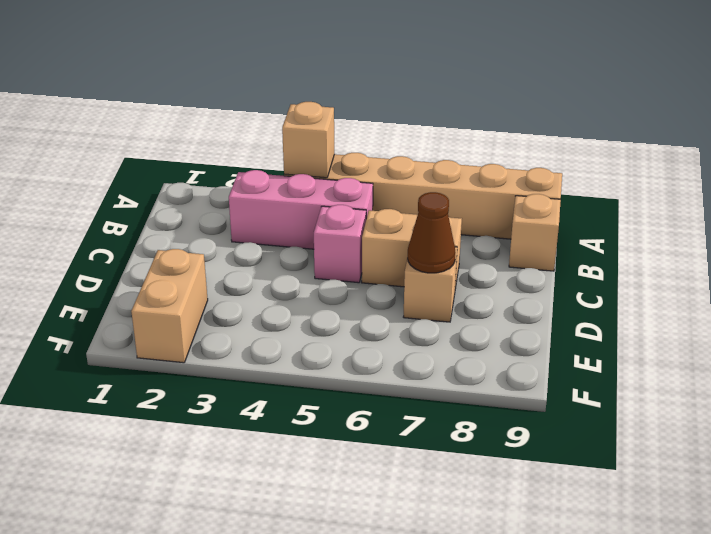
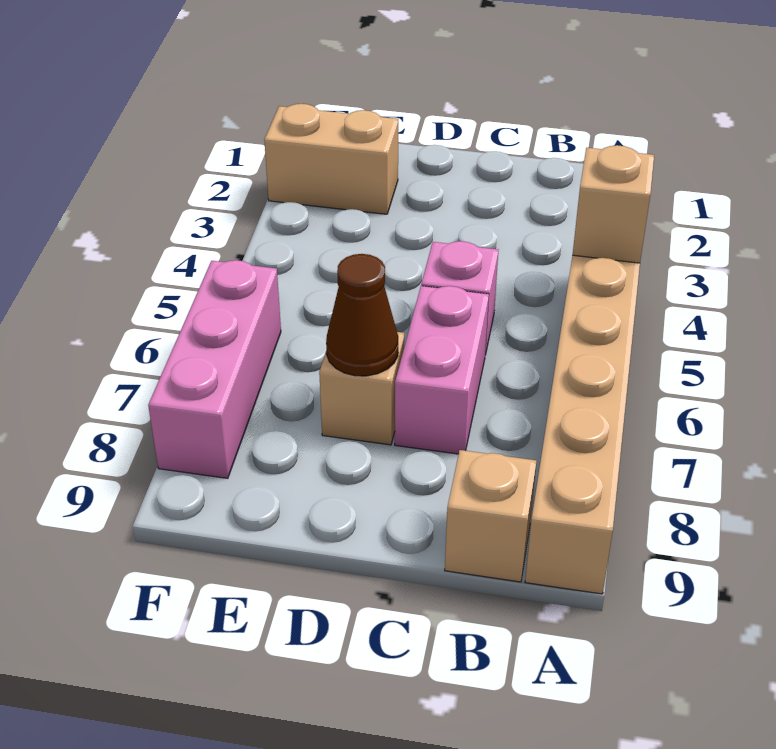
pink brick B3:B5 level 1 -> pink brick F6:F8 level 1
tan brick C6:C7 level 1 -> pink brick C6:C7 level 1

